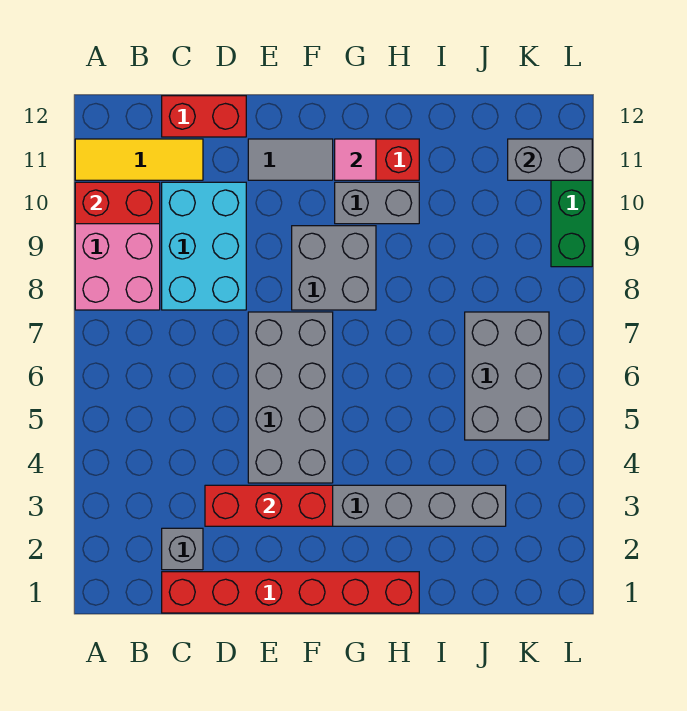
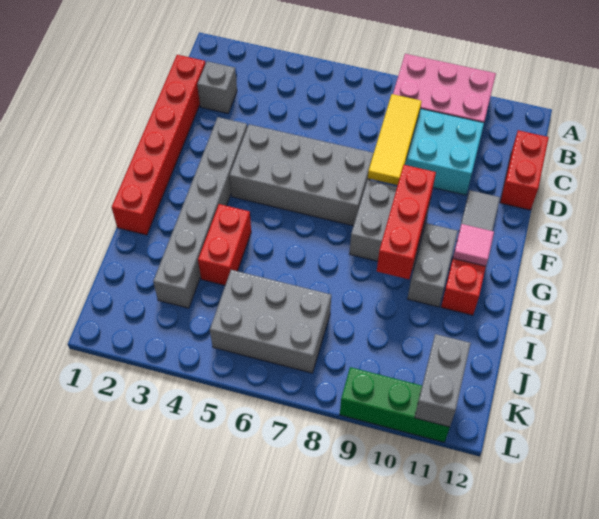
red brick A10:B10 level 2 -> red brick H4:I4 level 1
yellow tile A11:C11 level 1 -> yellow tile C8:E8 level 2
red brick D3:F3 level 2 -> red brick F9:H9 level 2

